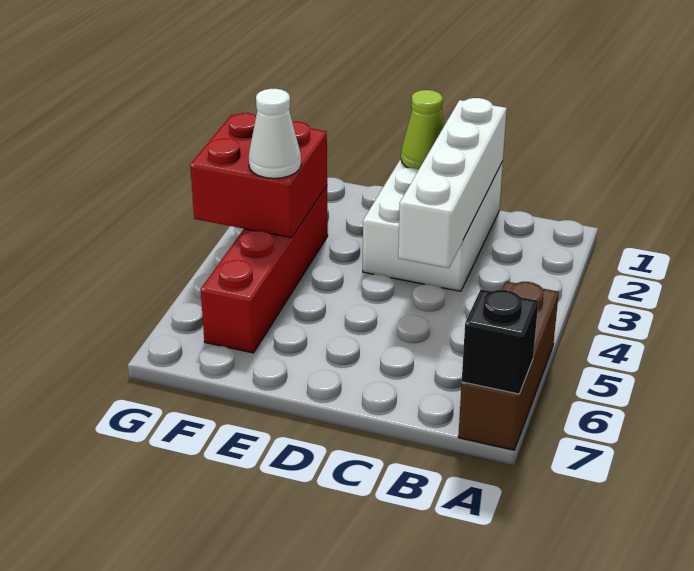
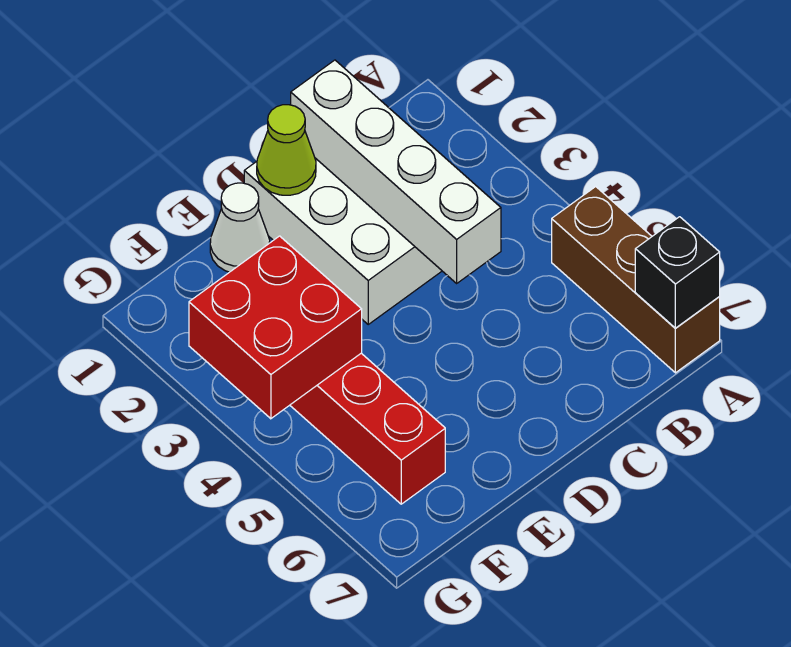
white cone F4 level 3 -> white cone E1 level 1

